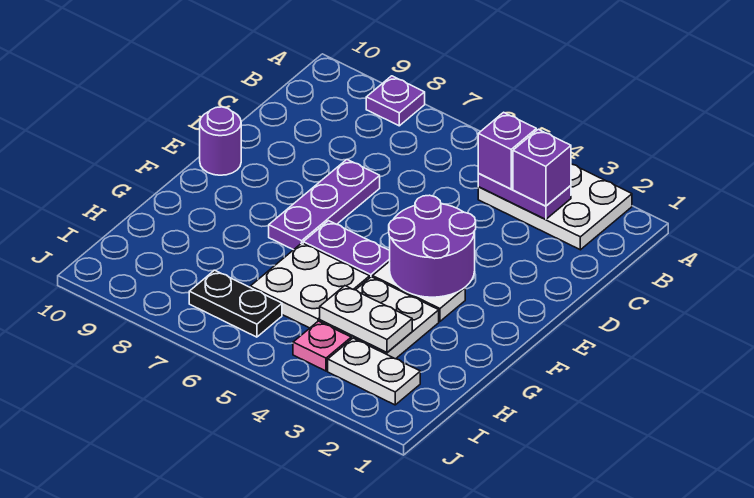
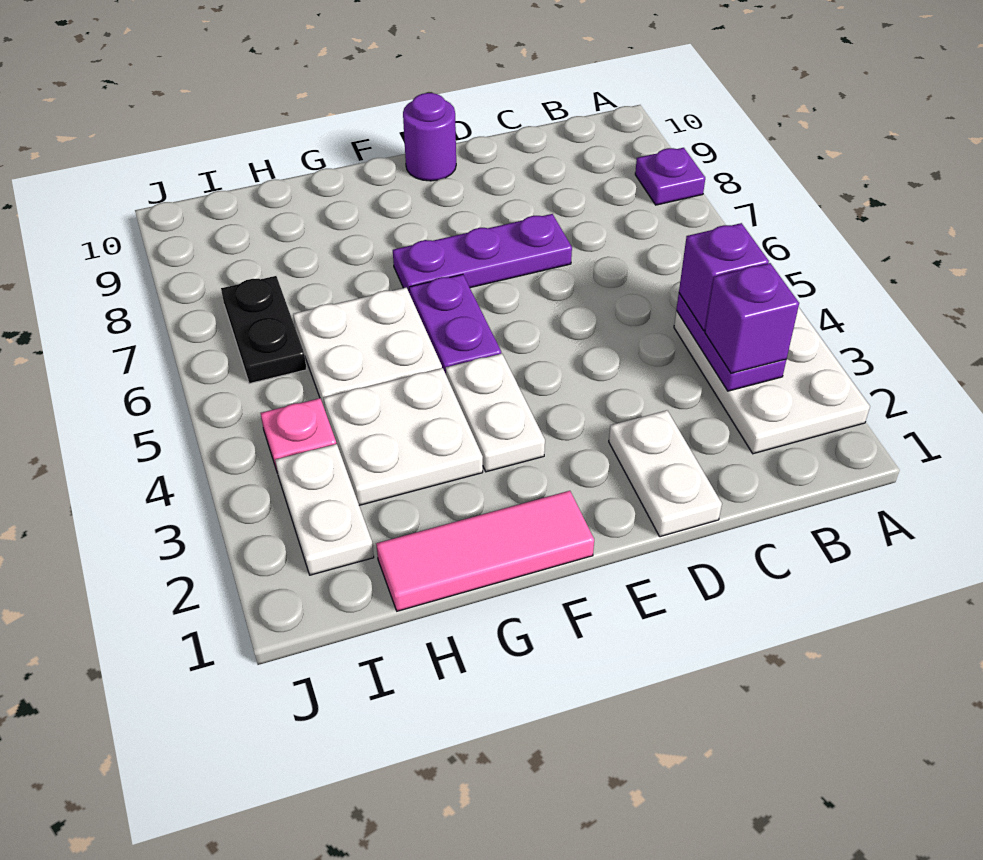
purple round brick E3:F4 level 2 -> none
none -> pink tile F1:H1 level 1
white plate H3:H4 level 2 -> white plate D1:D2 level 1

